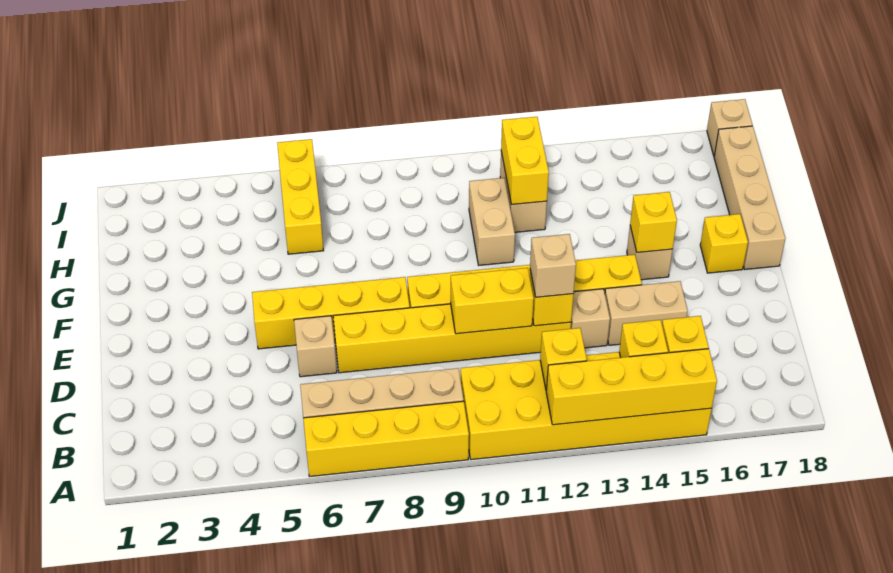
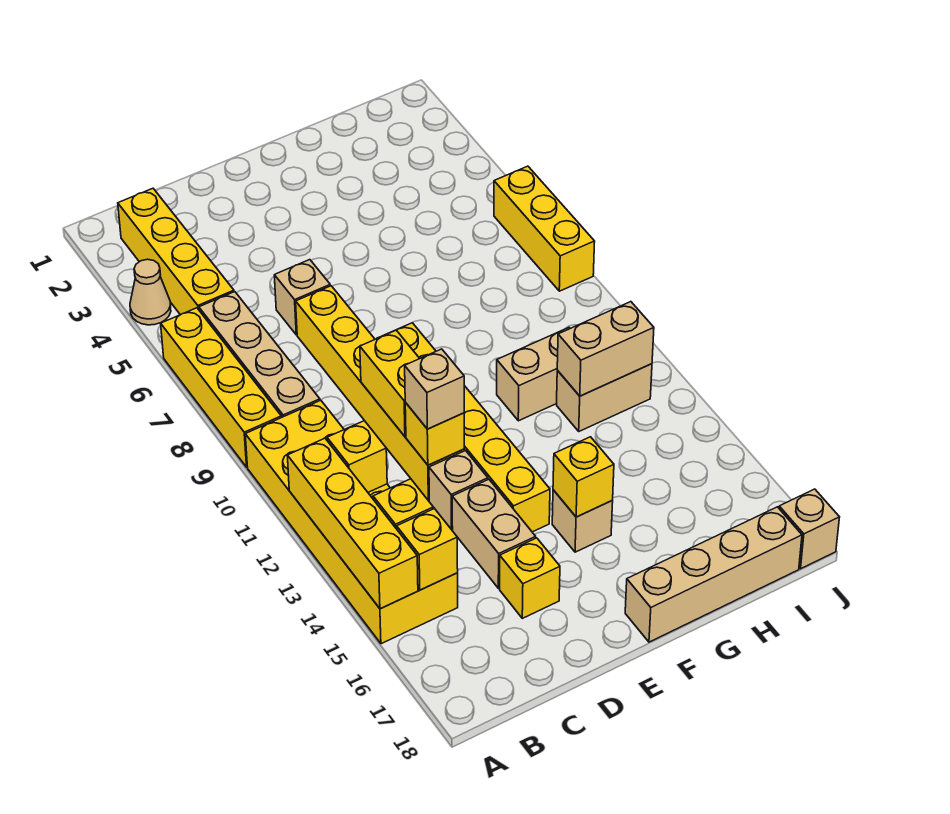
none -> tan cone A4 level 1
yellow brick E5:E8 level 1 -> yellow brick B2:B5 level 1
yellow brick F17 level 1 -> yellow brick D16 level 1
yellow brick H6:J6 level 1 -> yellow brick J6:J8 level 1
yellow brick H12:I12 level 2 -> tan brick H12:I12 level 2

